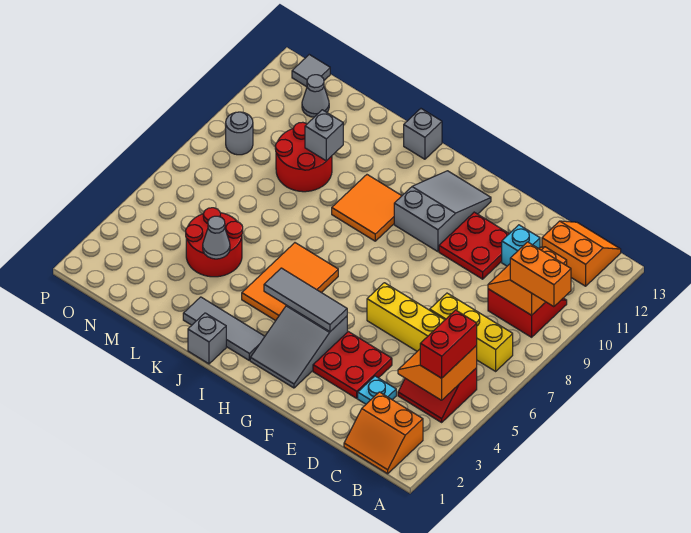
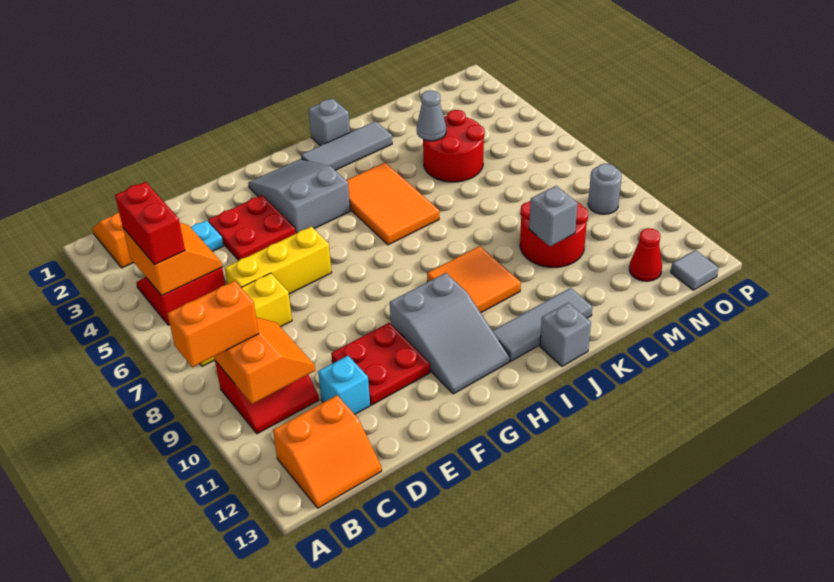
grey tile G4:I4 level 2 -> grey tile I12:K12 level 1
grey cone N12 level 1 -> red cone N12 level 1

